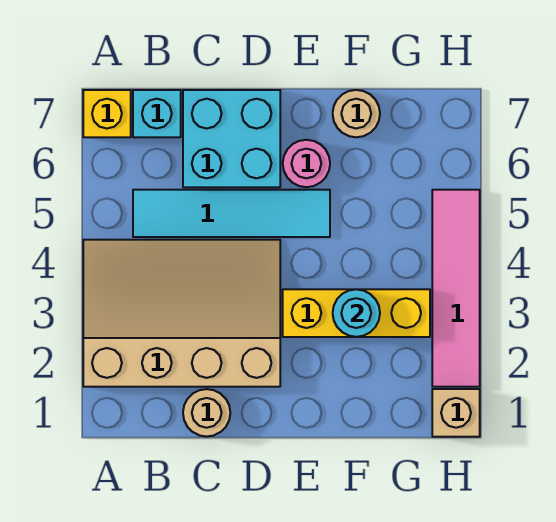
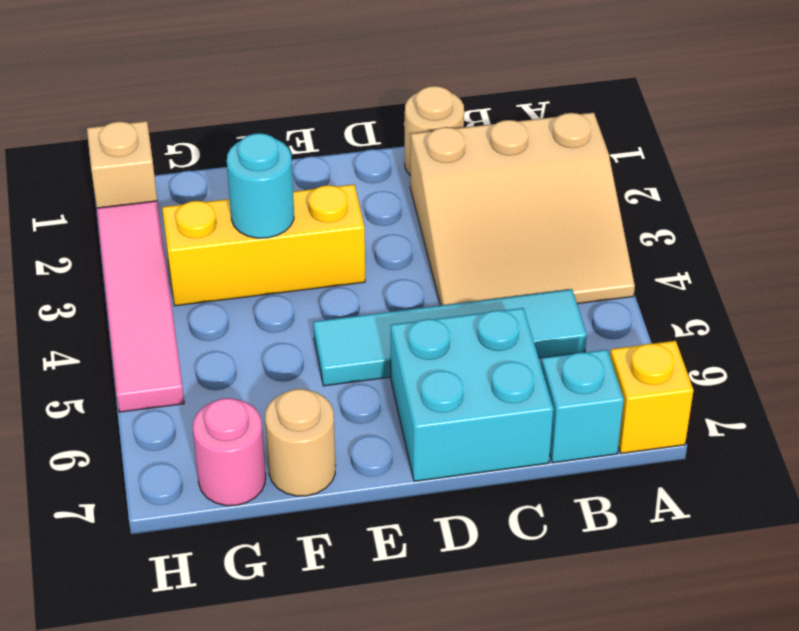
tan slope A2:D4 level 1 top 2 -> tan slope A2:C4 level 1 top 2
pink round brick E6 level 1 -> pink round brick G7 level 1

